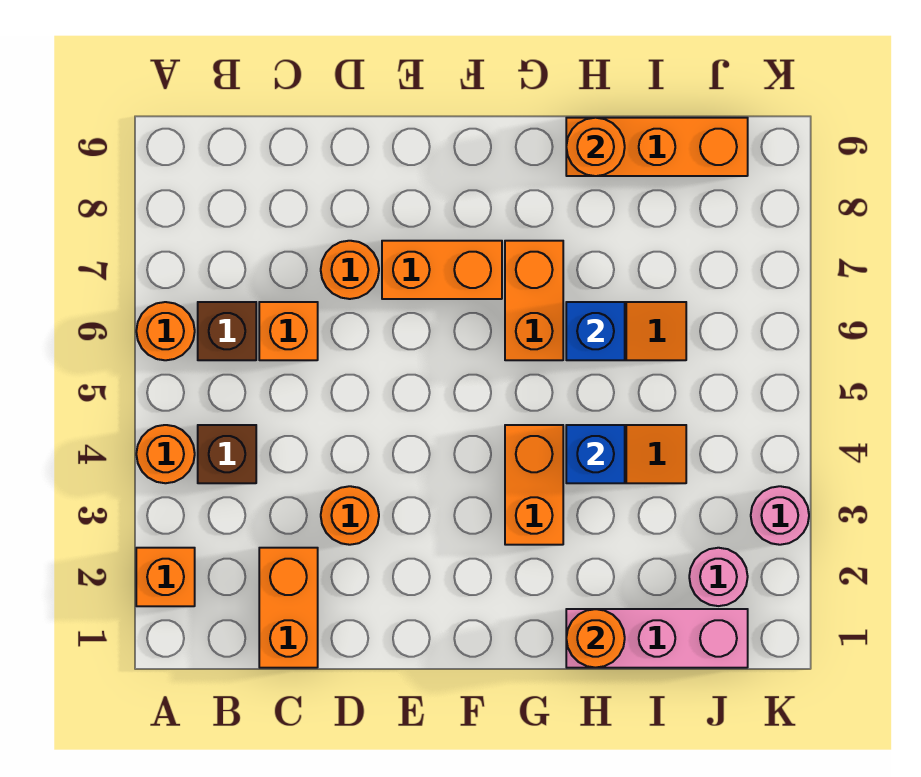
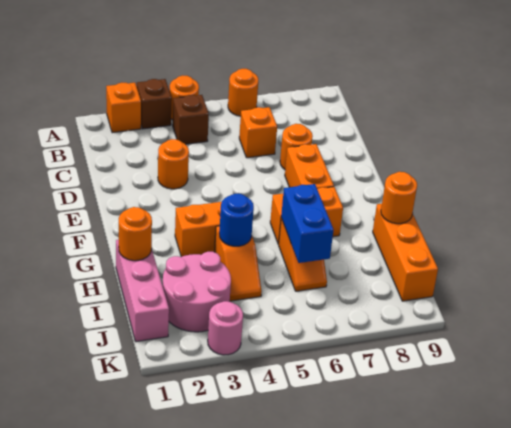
brown brick B6 level 1 -> brown brick A3 level 1
orange brick C1:C2 level 1 -> none
blue brick H4 level 2 -> blue round brick H4 level 2
blue brick H6 level 2 -> blue brick H6:I6 level 2
pink round brick J2 level 1 -> pink round brick I2:J3 level 1

